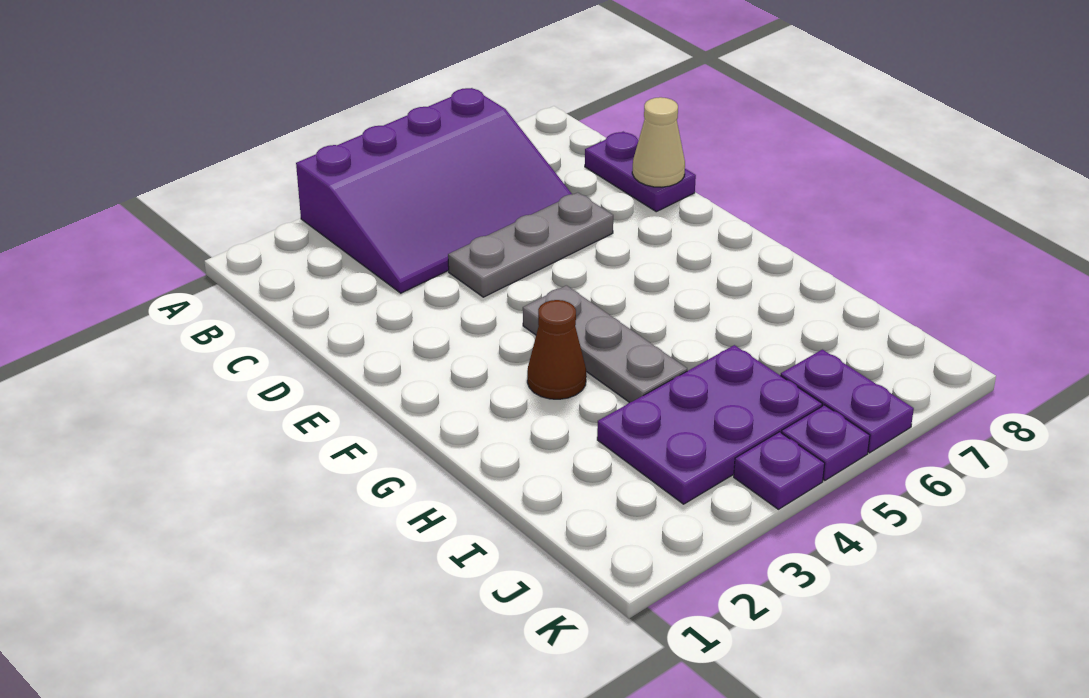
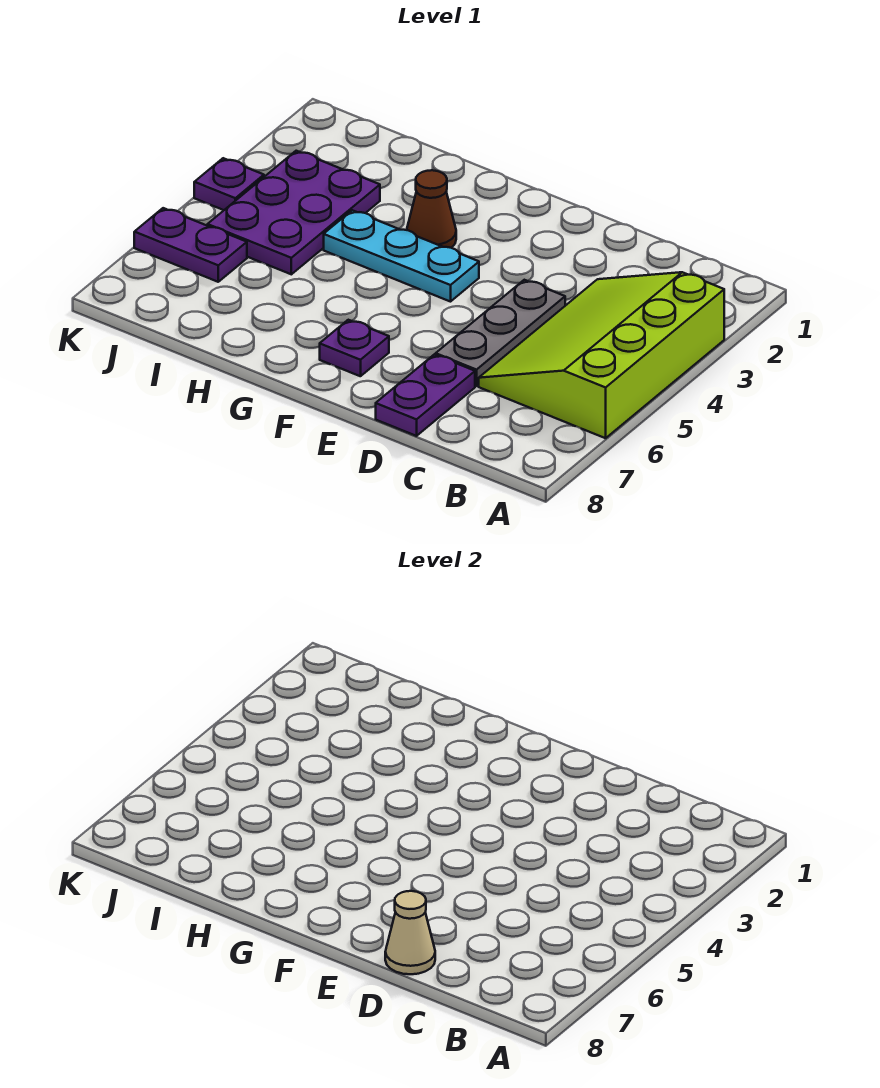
purple slope A3:C6 level 1 top A -> lime slope A3:C6 level 1 top A
purple plate C8:D8 level 1 -> purple plate D7:D8 level 1
grey plate F4:H4 level 1 -> cyan plate F4:H4 level 1
purple plate K5 level 1 -> purple plate F7 level 1

